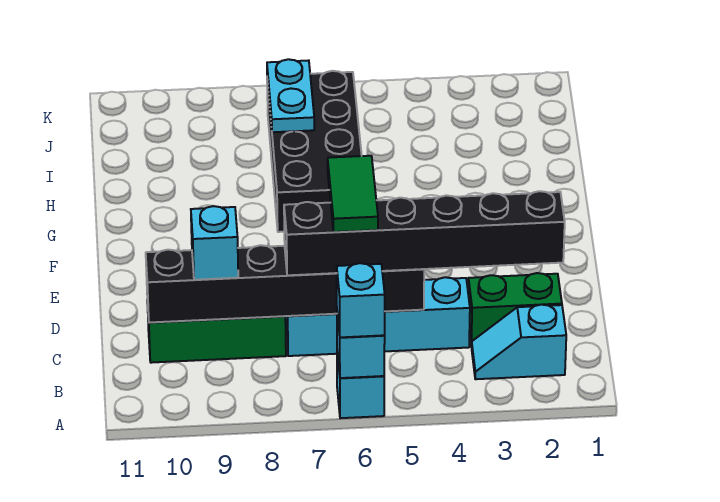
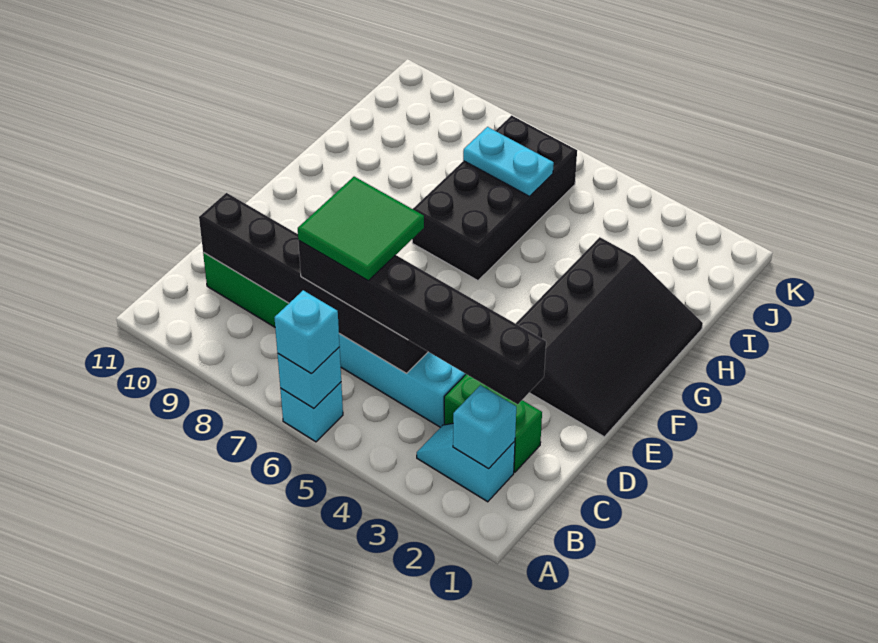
green tile C6:D6 level 4 -> green tile C6:D7 level 4
cyan brick C9 level 3 -> cyan brick B2 level 2
none -> black slope E1:H3 level 1 top 3
cyan plate I7:J7 level 2 -> cyan plate I6:I7 level 2

